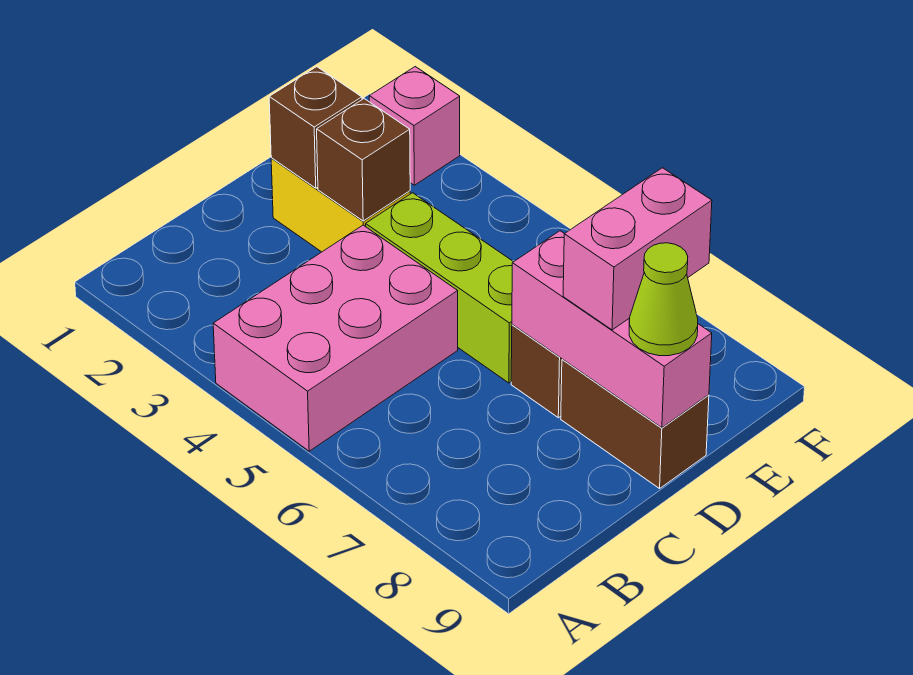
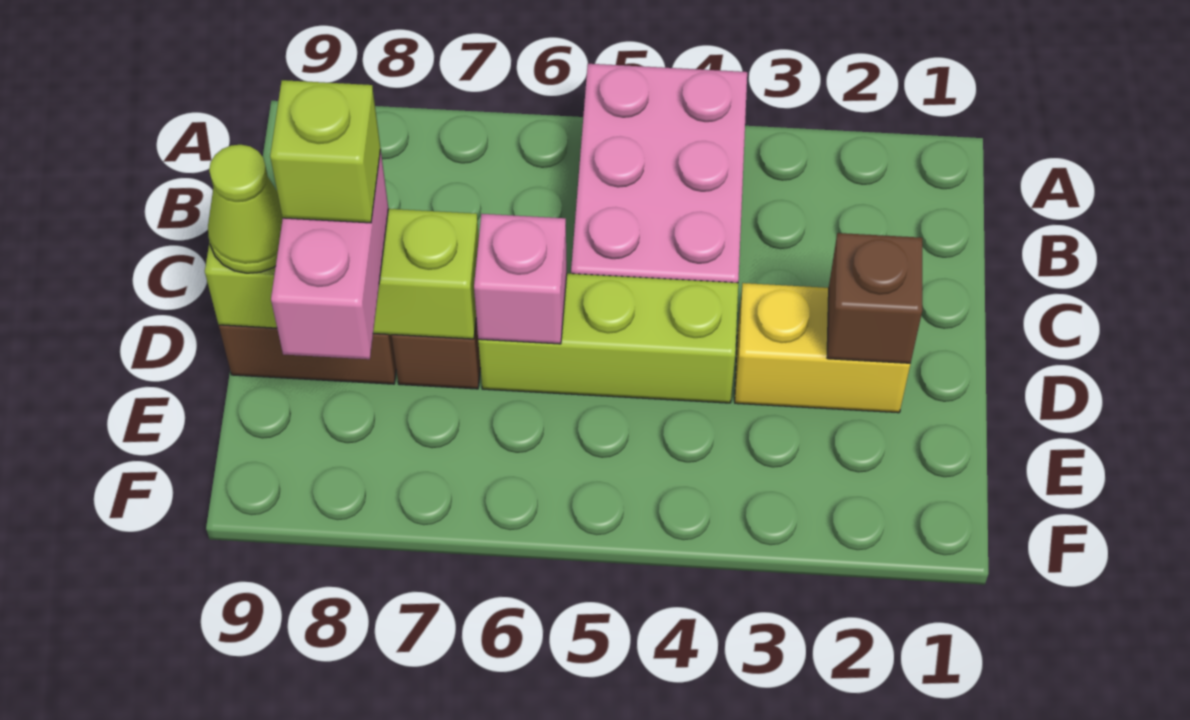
brown brick D3 level 2 -> none
pink brick D7:D9 level 2 -> lime brick D7:D9 level 2
none -> lime brick D8 level 4
pink brick F2 level 1 -> pink brick D6 level 2

